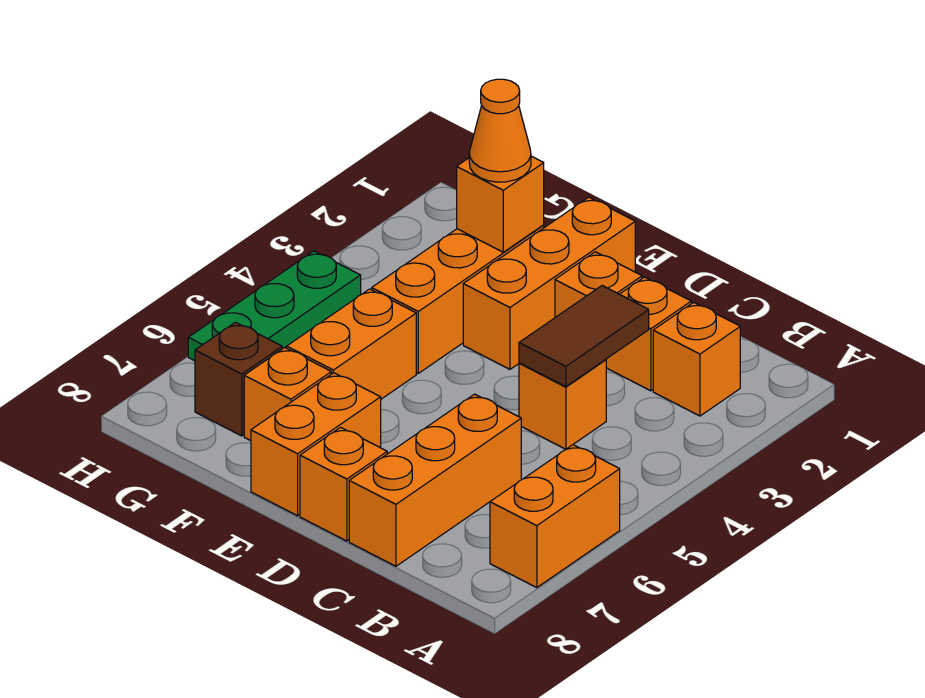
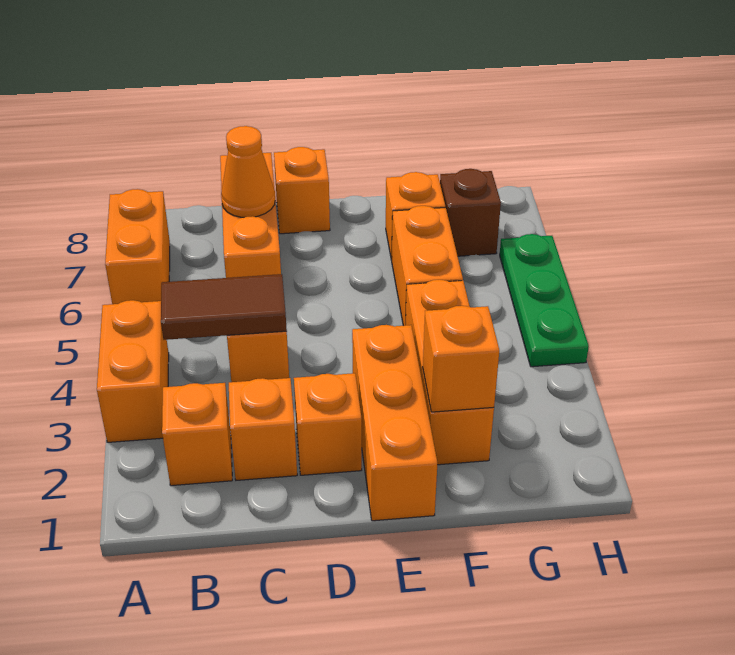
brown tile C3:C4 level 2 -> brown tile B4:C4 level 2
orange brick E7:E8 level 1 -> orange brick A3:A4 level 1
orange cone F2 level 3 -> orange cone C7 level 2

